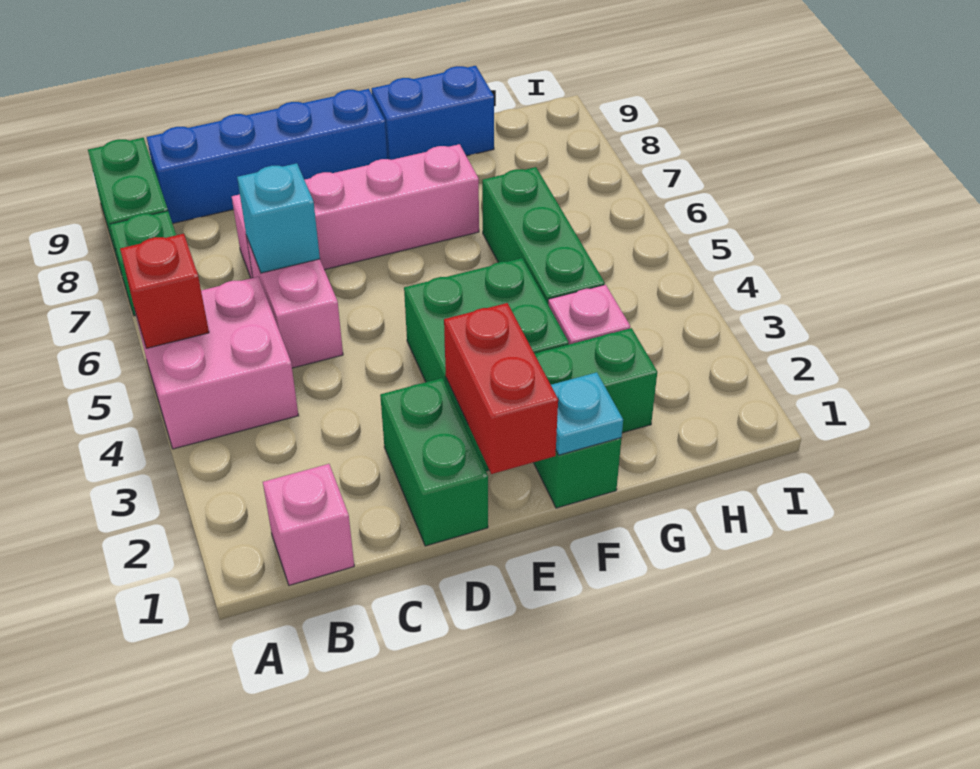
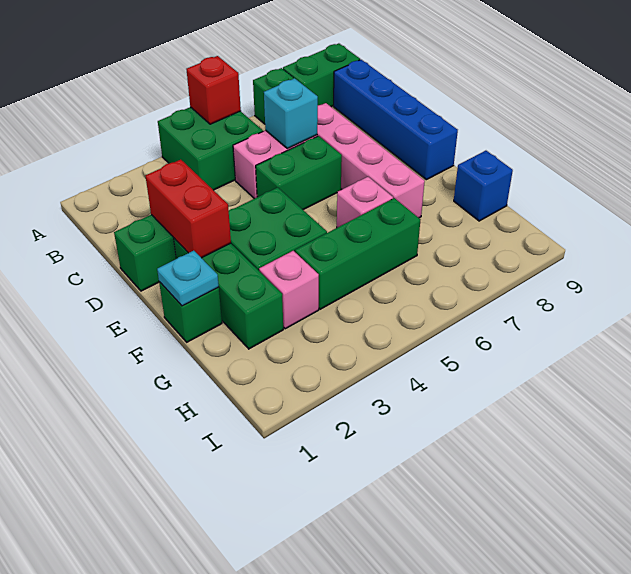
pink brick A4:B5 level 1 -> green brick A4:B5 level 1
pink brick B1 level 1 -> pink brick F6 level 1
none -> green brick D5:D6 level 1
red brick E1:E2 level 2 -> red brick D2:E2 level 2
blue brick F9:G9 level 1 -> blue brick G9 level 1

